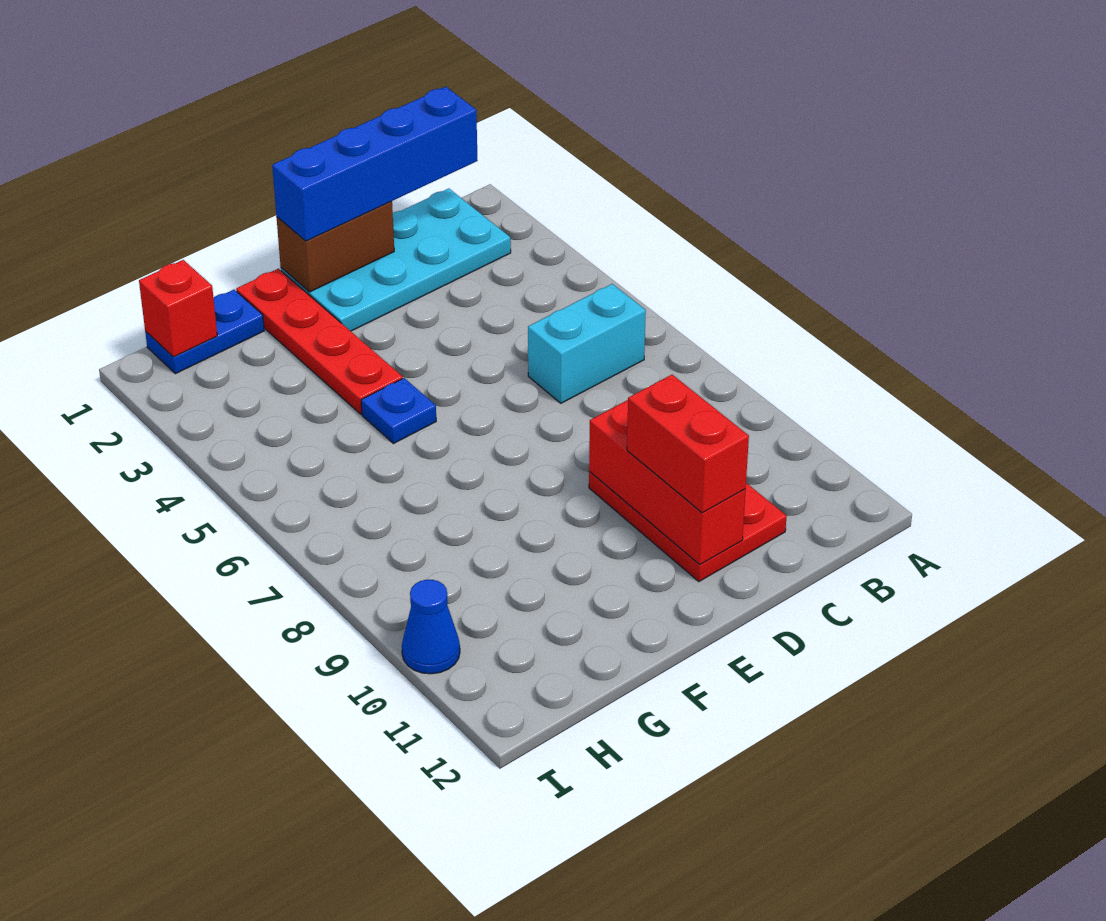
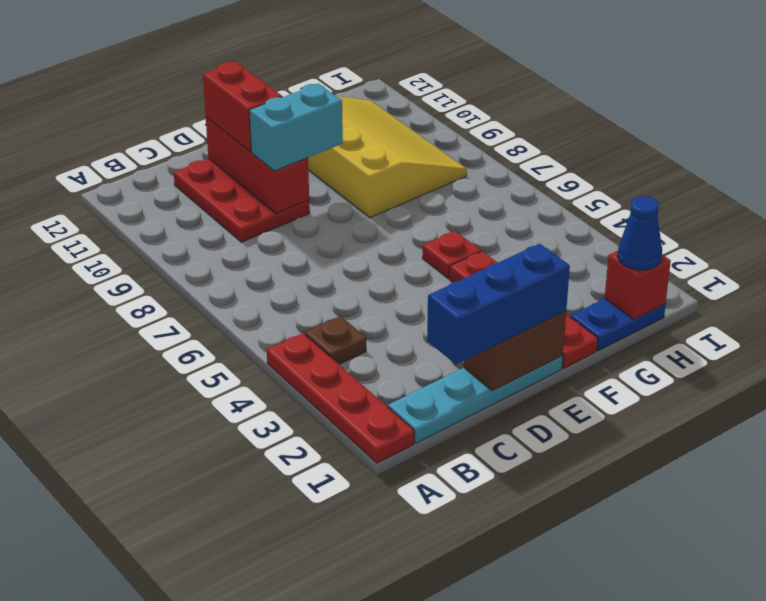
none -> red plate A1:A4 level 1
cyan plate B1:E2 level 1 -> cyan plate B1:E1 level 1
blue brick B1:E1 level 3 -> blue brick C1:E1 level 3
none -> brown plate B4 level 1
cyan brick B6:C6 level 1 -> cyan brick D9:E9 level 3
blue plate F5 level 1 -> red plate F5 level 1
none -> yellow slope F8:H11 level 1 top F
blue cone I10 level 1 -> blue cone H1 level 3

